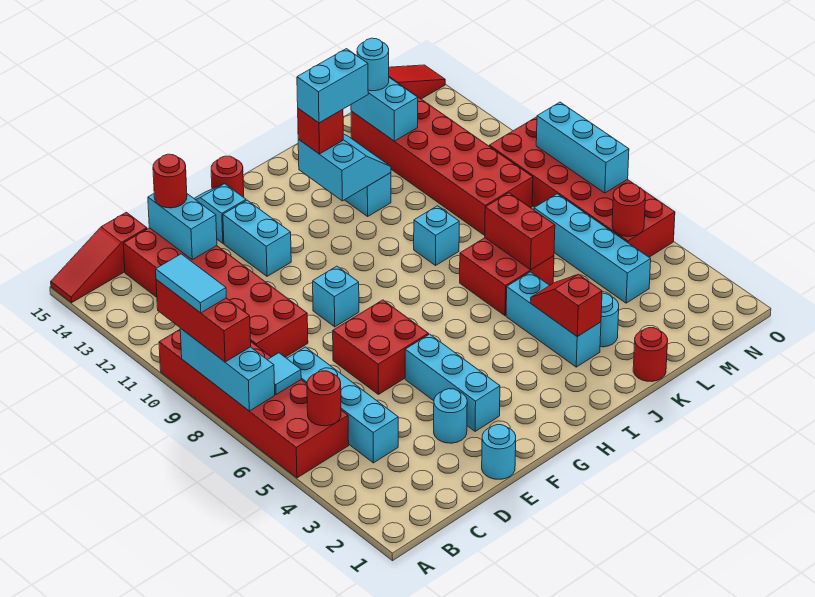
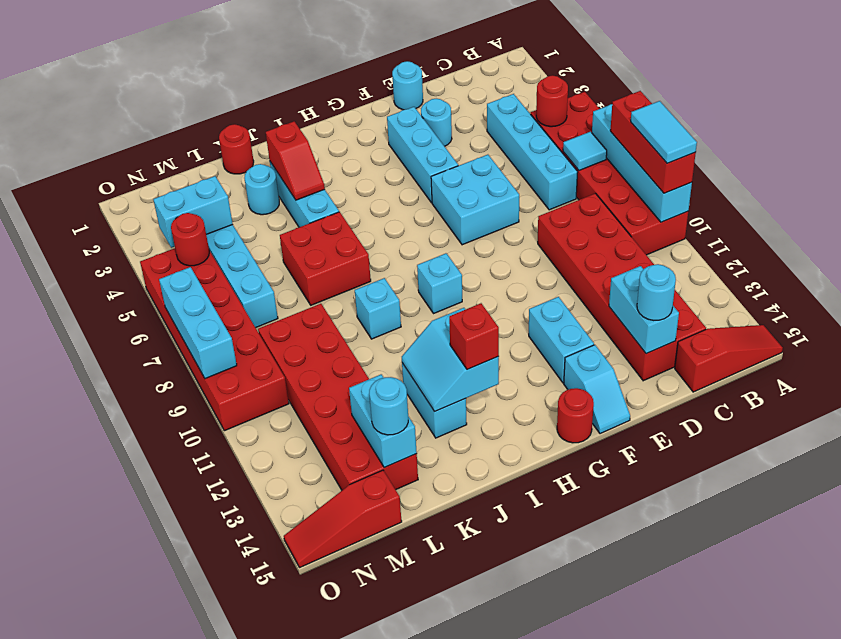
cyan brick A7:A9 level 2 -> cyan brick A7:A10 level 2
red round brick D14 level 3 -> cyan round brick D14 level 3
red brick E6:F7 level 1 -> cyan brick E6:F7 level 1
cyan brick F9 level 1 -> cyan brick H9 level 1
cyan brick I13:J13 level 4 -> cyan brick M4:N4 level 2
red brick K6:K7 level 2 -> none

